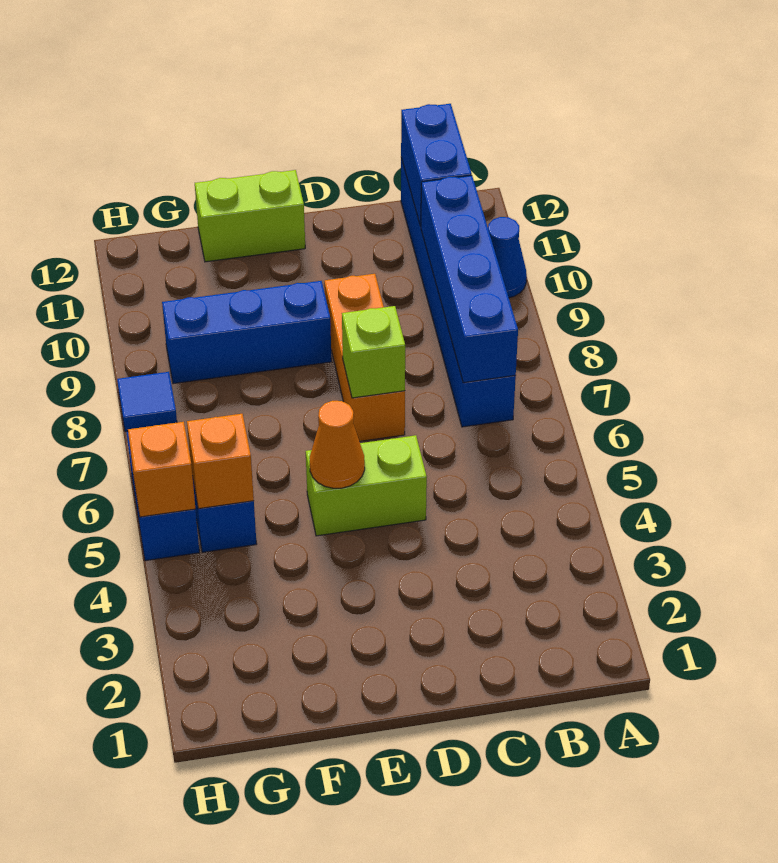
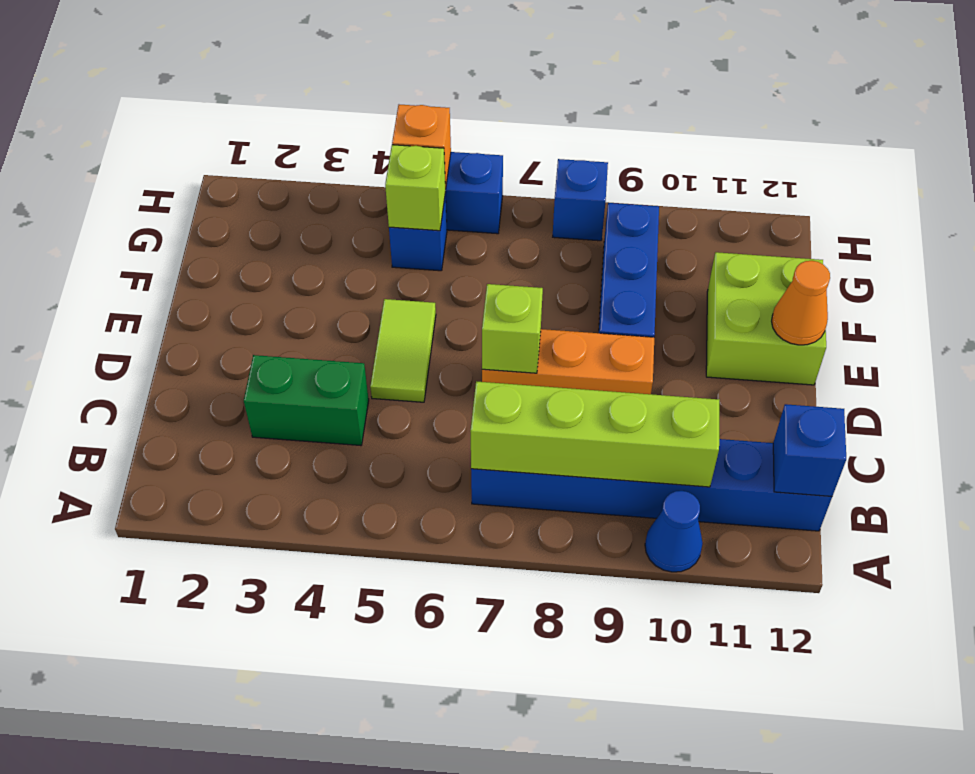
blue brick B7:B10 level 2 -> lime brick B7:B10 level 2
blue brick B11:B12 level 2 -> blue brick B12 level 2
none -> green brick C3:C4 level 1
lime brick D5:E5 level 1 -> lime tile D5:E5 level 1
orange cone E5 level 2 -> orange cone E12 level 2
lime brick E12:F12 level 1 -> lime brick E11:F12 level 1
orange brick G5 level 2 -> lime brick G5 level 2
blue tile H8 level 1 -> blue brick H8 level 1

